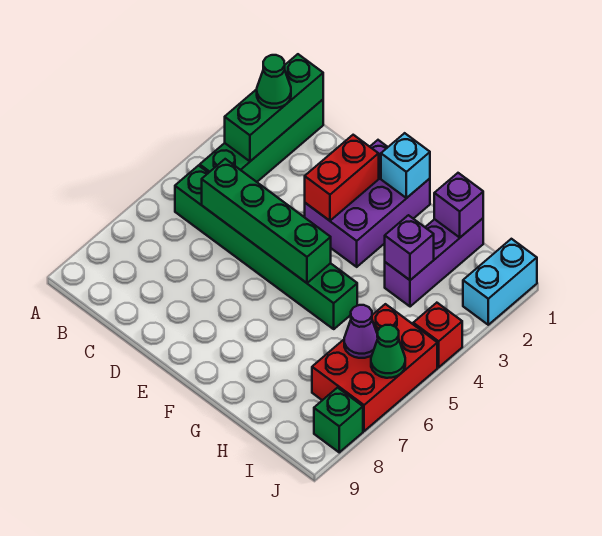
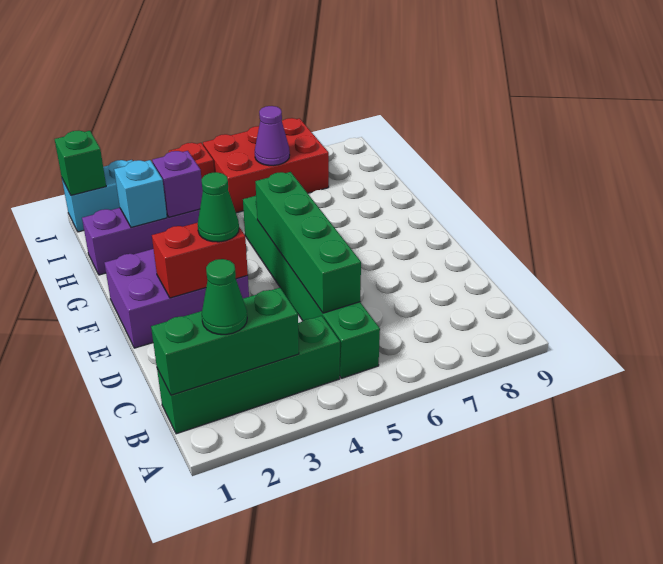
cyan brick F1 level 2 -> cyan brick H2 level 2
purple brick H1 level 2 -> none
green cone J6 level 2 -> green cone E3 level 3
green brick J8 level 1 -> green brick J1 level 2

